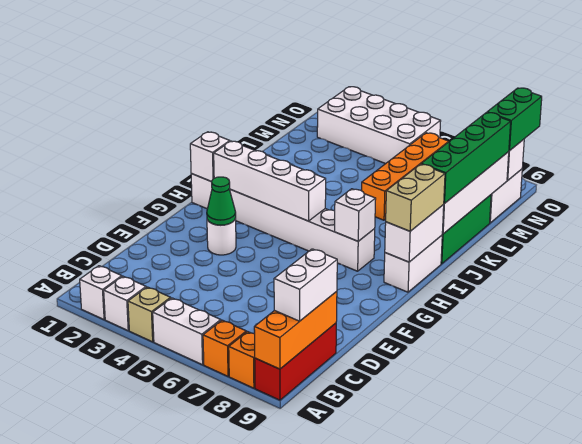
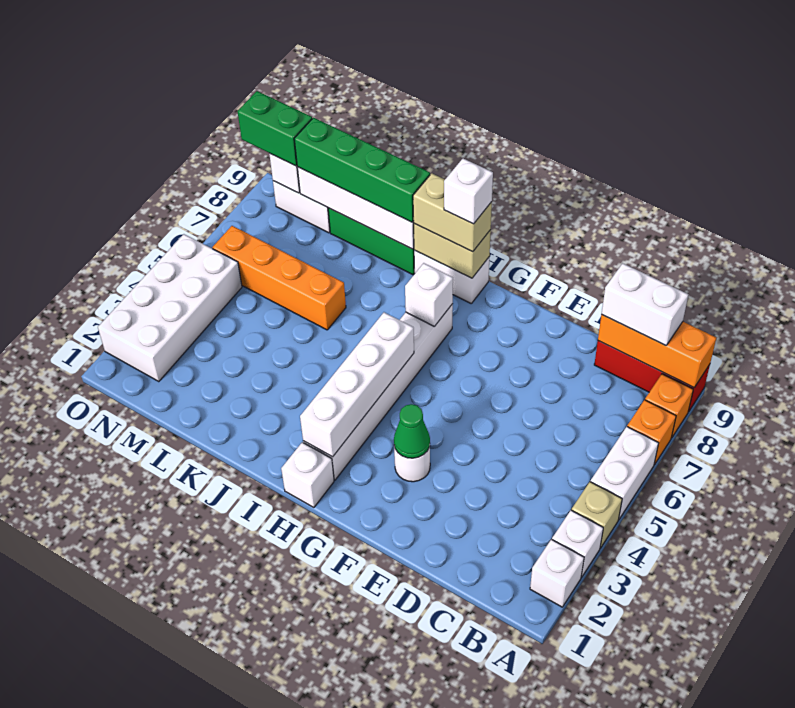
white brick H1 level 2 -> white brick H9 level 4
white brick H9:I9 level 2 -> tan brick H9:I9 level 2

